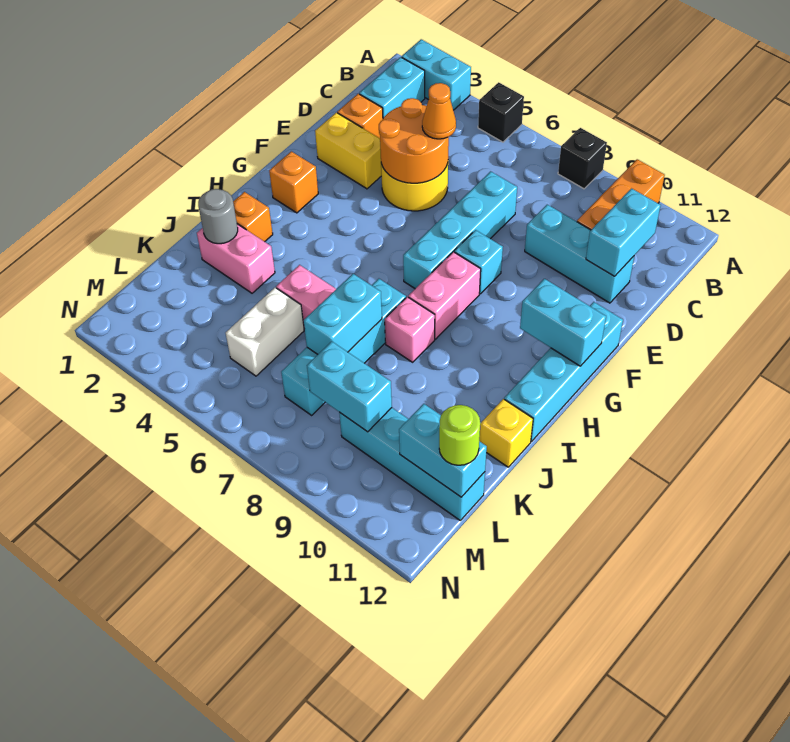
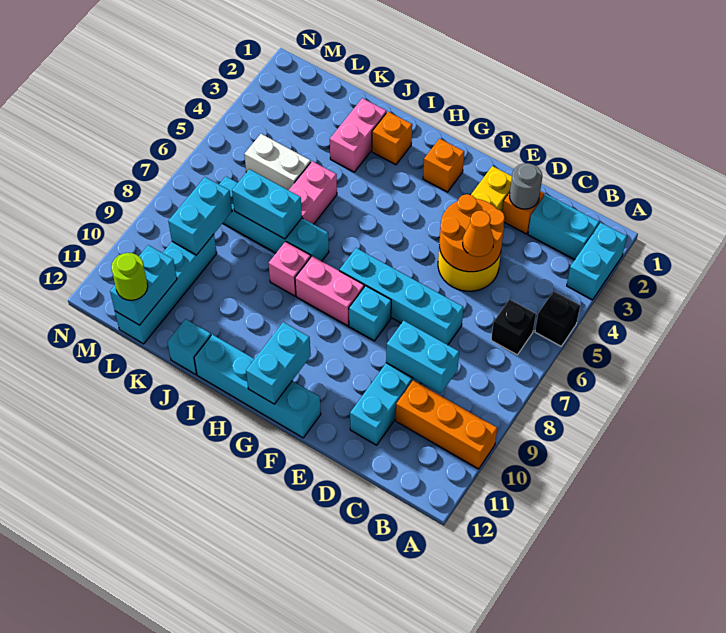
black brick A8 level 1 -> black brick B6 level 1
cyan brick C11:D11 level 2 -> cyan brick C9:D9 level 2
grey round brick J2 level 2 -> grey round brick D2 level 2
yellow brick J12 level 1 -> cyan brick J12 level 1

